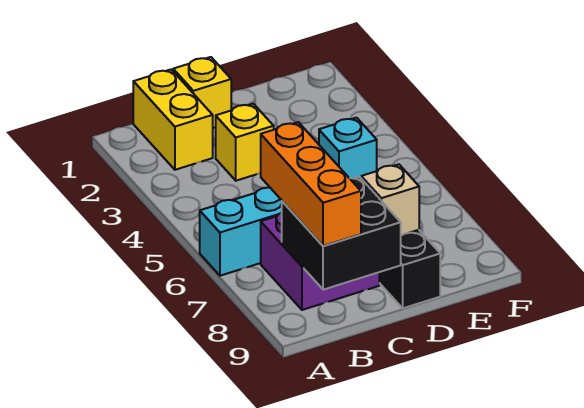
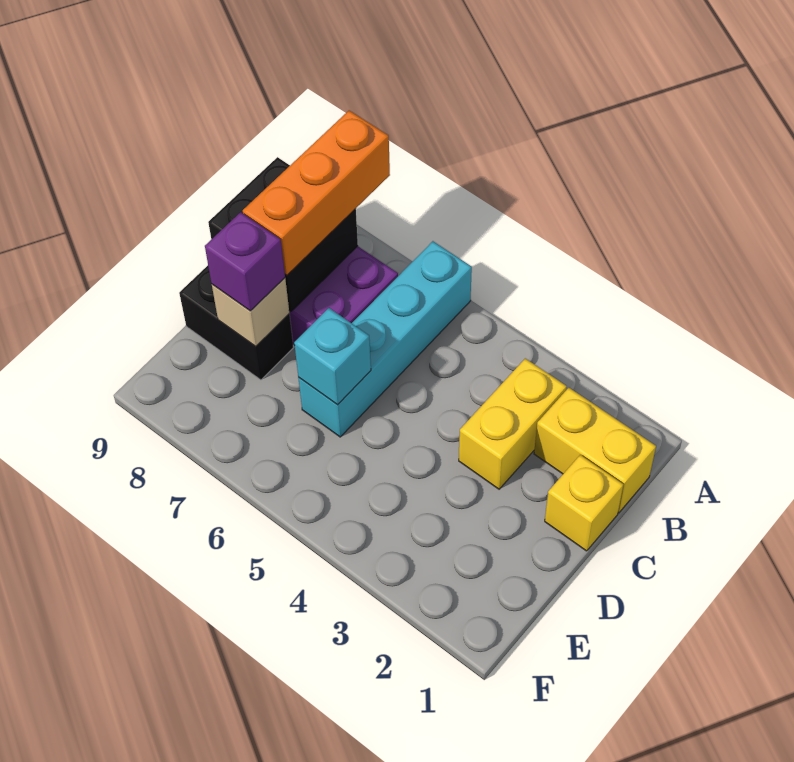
orange brick B7:B9 level 3 -> orange brick A8:C8 level 3
yellow brick C3 level 1 -> yellow brick B3:C3 level 1
none -> purple brick D8 level 3

